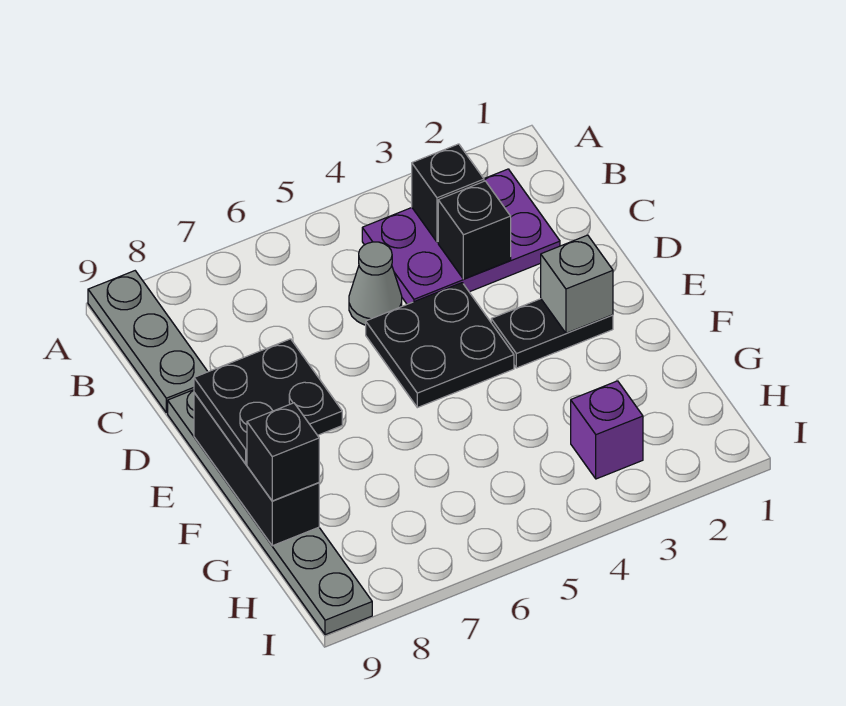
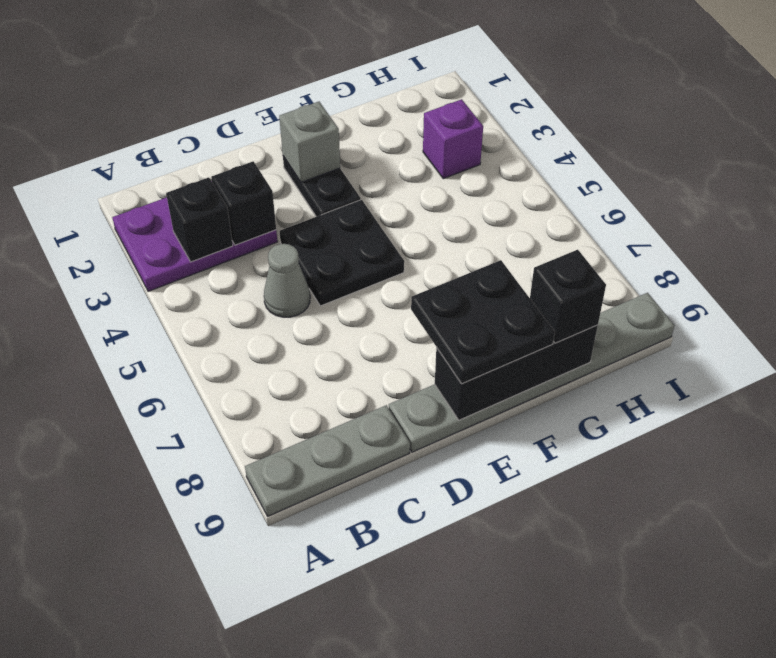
purple plate B2:C4 level 1 -> purple plate A2:C3 level 1

